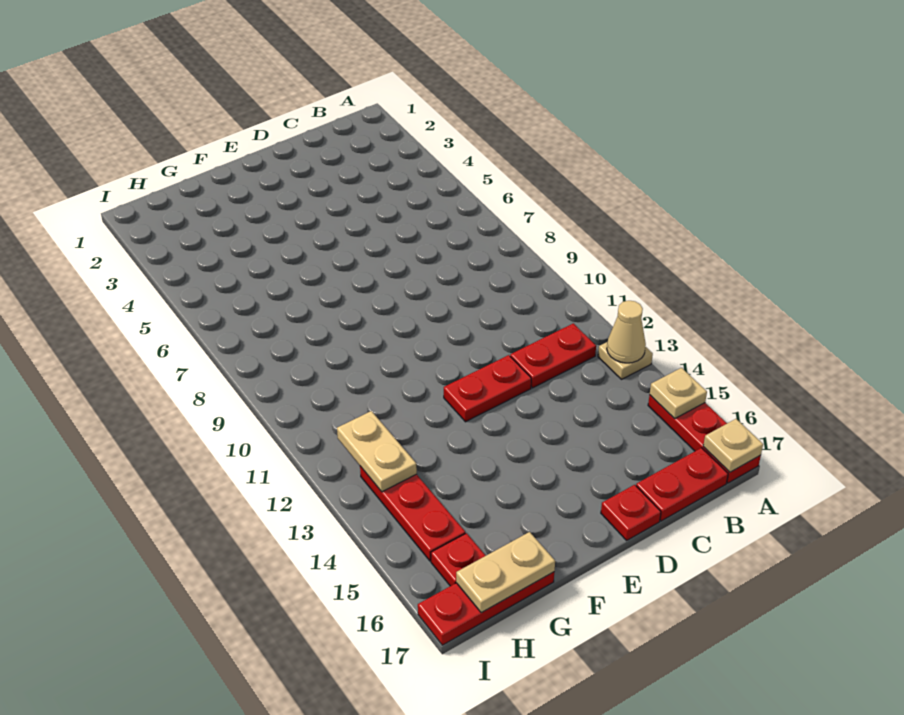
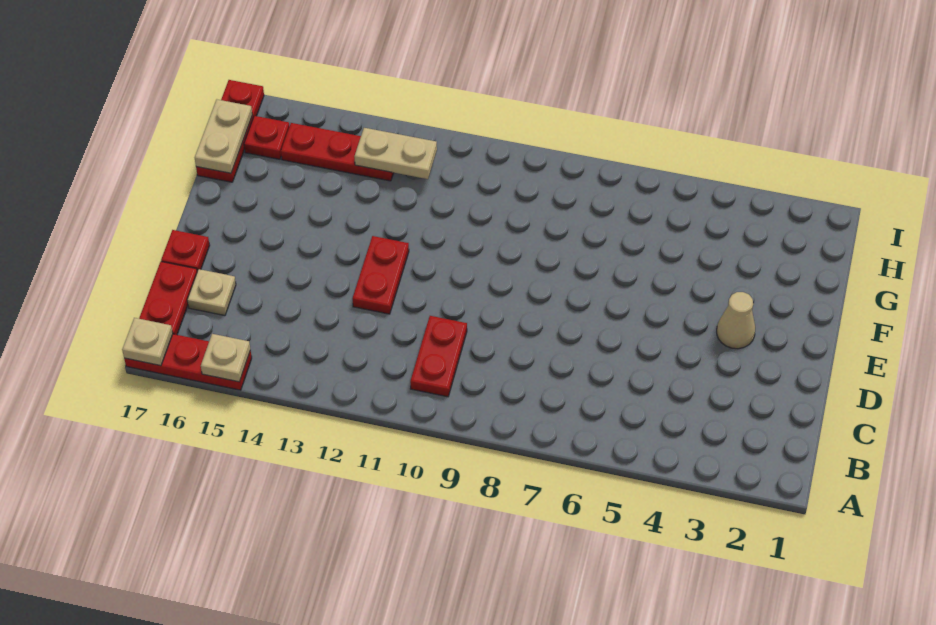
tan plate A13 level 1 -> tan plate C16 level 1
tan cone A13 level 2 -> tan cone E3 level 1
red plate B12:C12 level 1 -> red plate B10:C10 level 1

